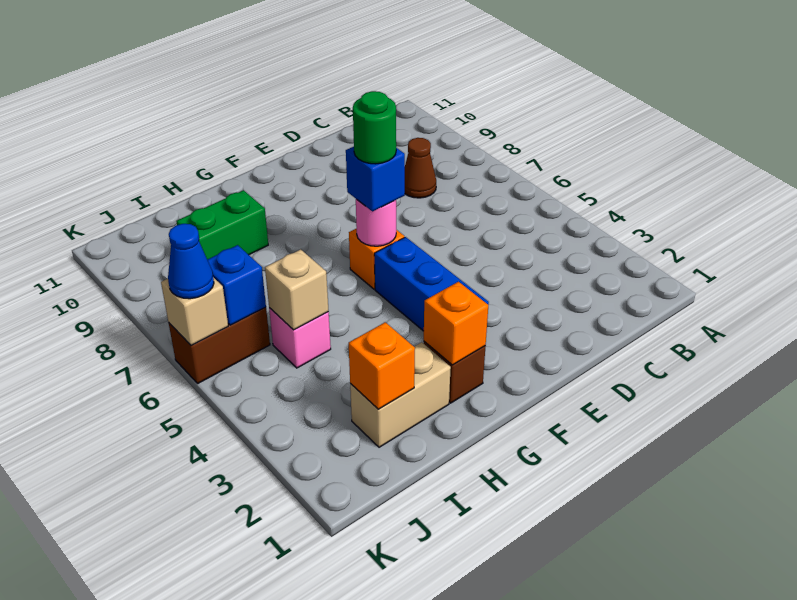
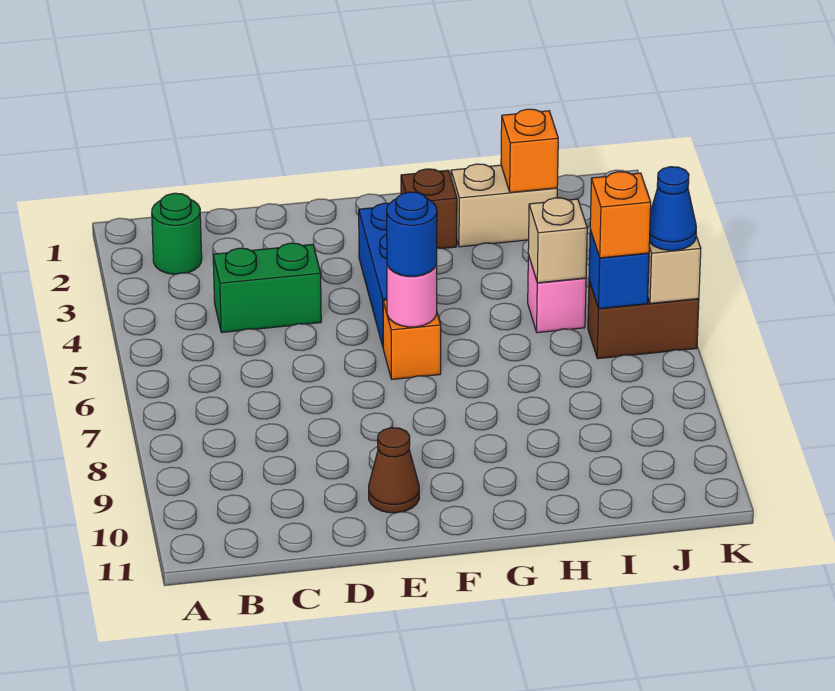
brown cone C8 level 1 -> brown cone E10 level 1
blue brick F6 level 3 -> blue round brick F6 level 3
green round brick F6 level 4 -> green round brick B2 level 1
orange brick G2 level 2 -> orange brick J6 level 3
green brick H9:I9 level 1 -> green brick C4:D4 level 1

